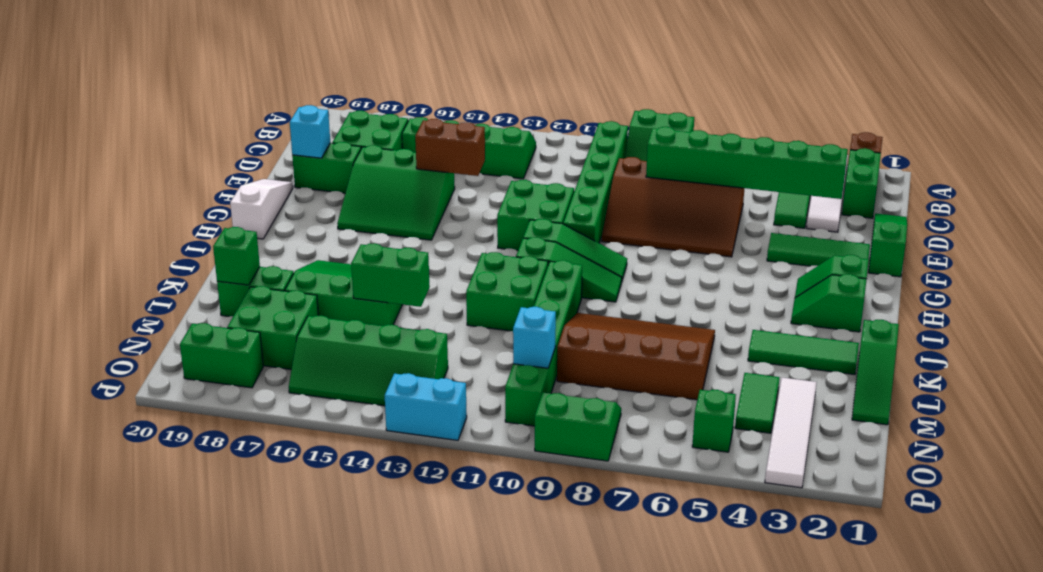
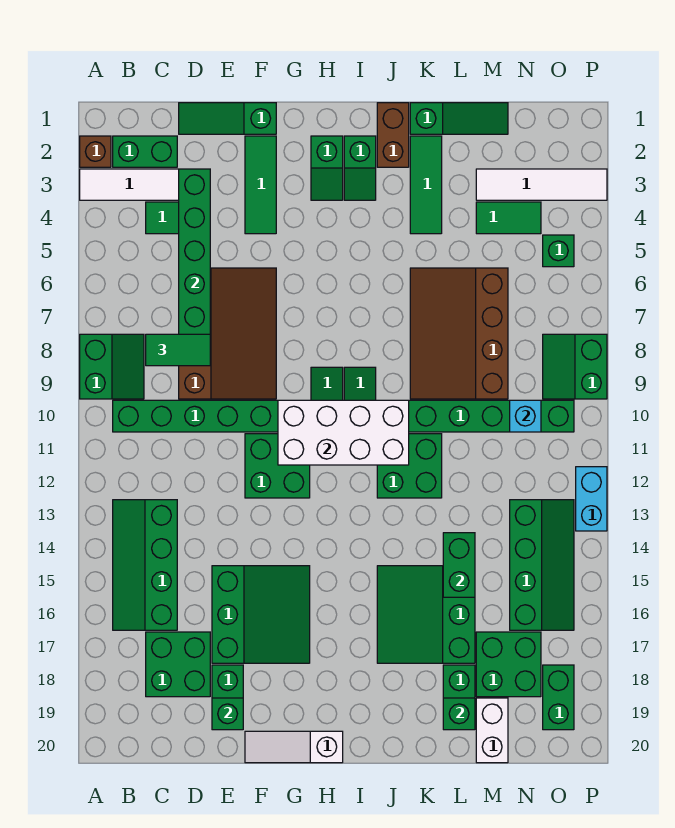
none -> green tile C8:D8 level 3
brown brick E14:E15 level 2 -> brown brick J1:J2 level 1
cyan brick E19 level 2 -> green brick E19 level 2
none -> white brick G10:J11 level 2
none -> white brick M19:M20 level 1

